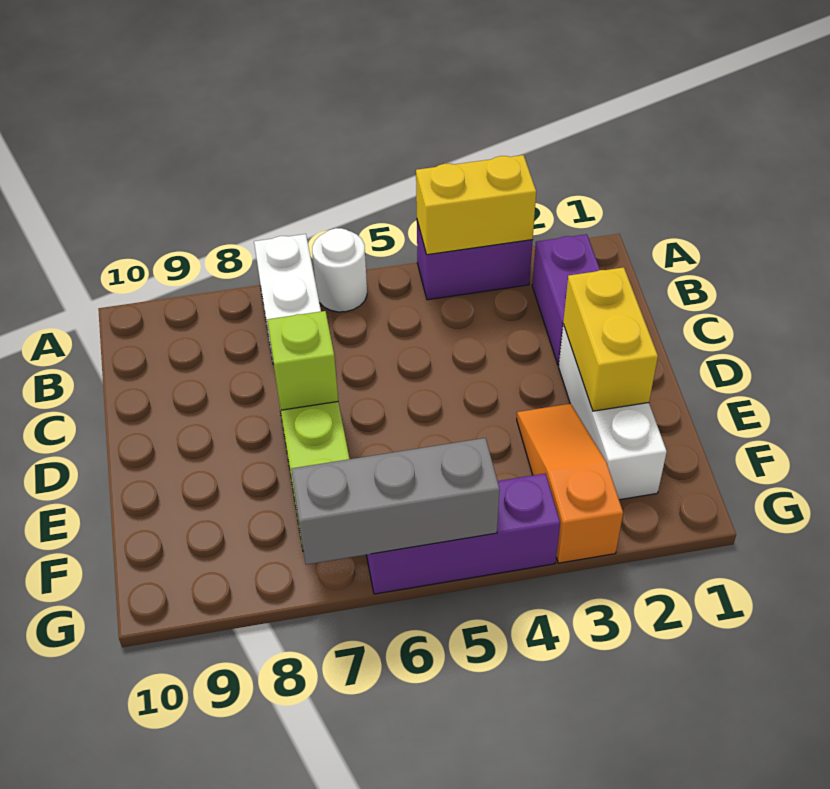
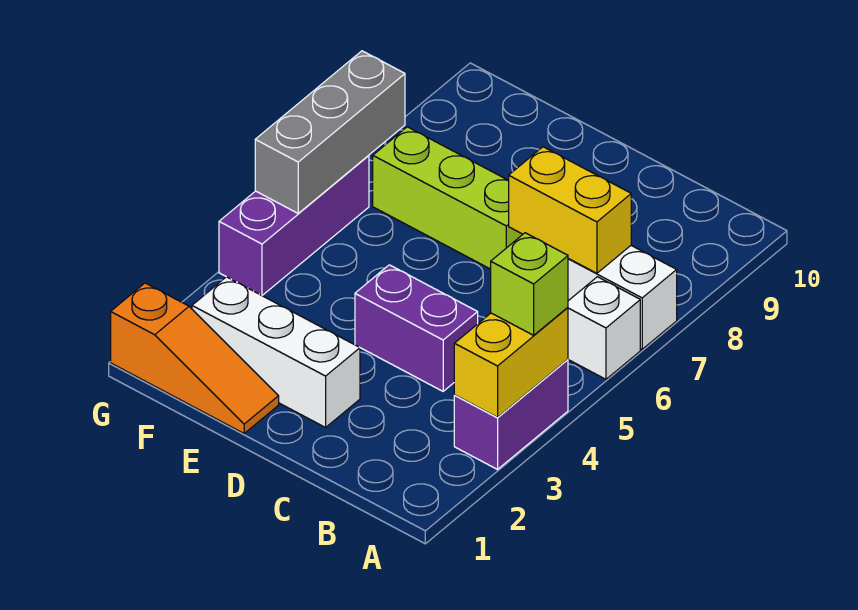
white round brick A6 level 1 -> white brick A6 level 1
purple brick B2:C2 level 1 -> purple brick C4:D4 level 1
yellow brick D2:E2 level 2 -> yellow brick B7:C7 level 2
lime brick D7 level 2 -> lime brick A4 level 3
orange slope E3:G3 level 1 top G -> orange slope E1:G1 level 1 top G

